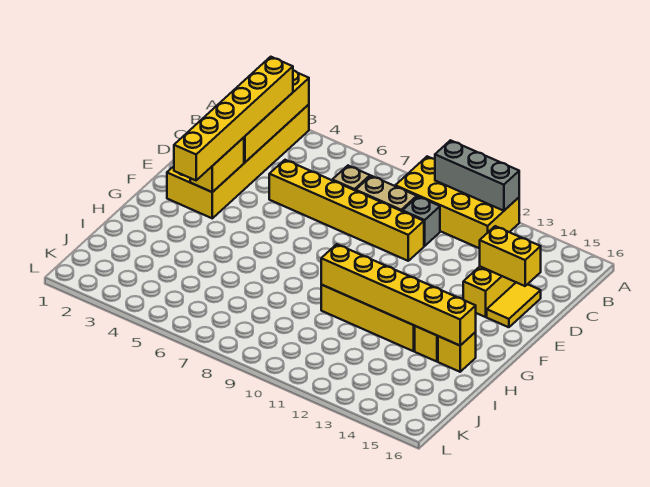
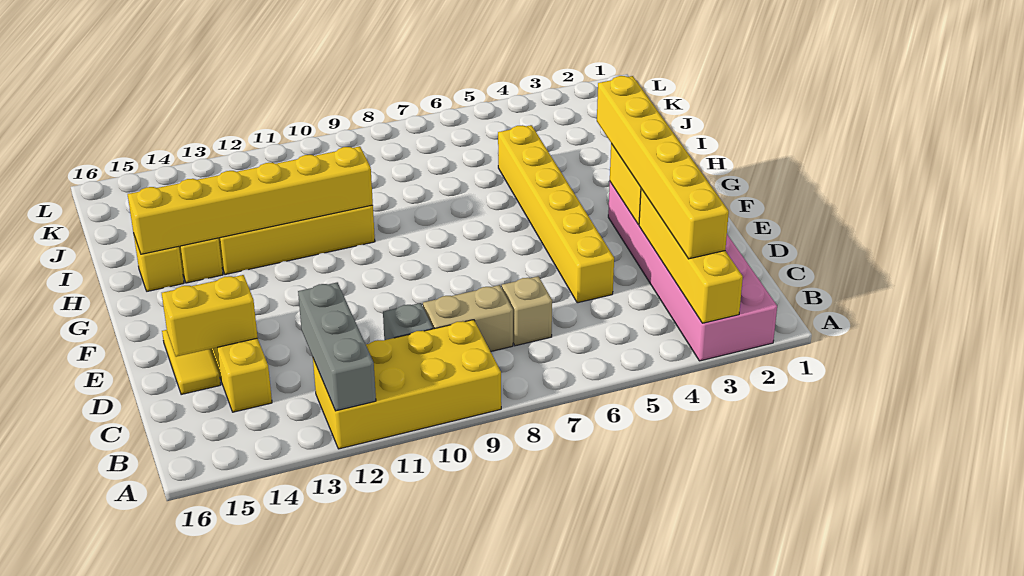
yellow brick A2:F3 level 1 -> pink brick A2:F3 level 1
grey brick A10:A12 level 2 -> grey brick A12:C12 level 2
yellow brick D5:D10 level 1 -> yellow brick D5:I5 level 1

